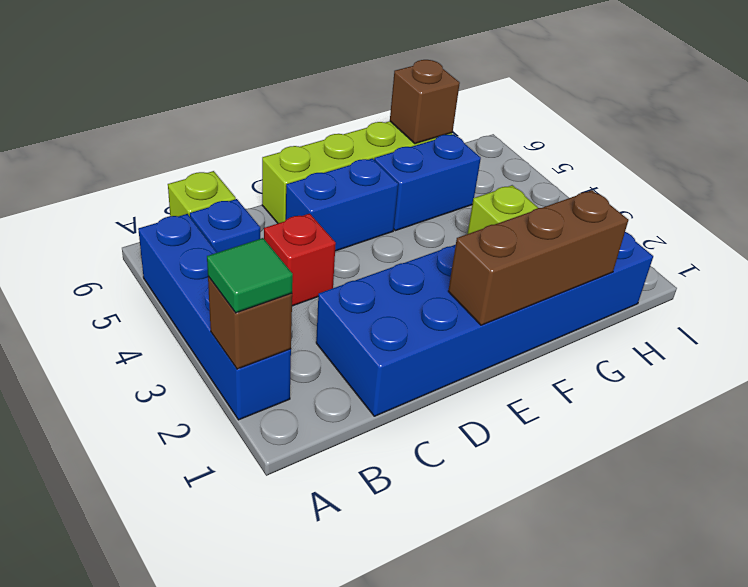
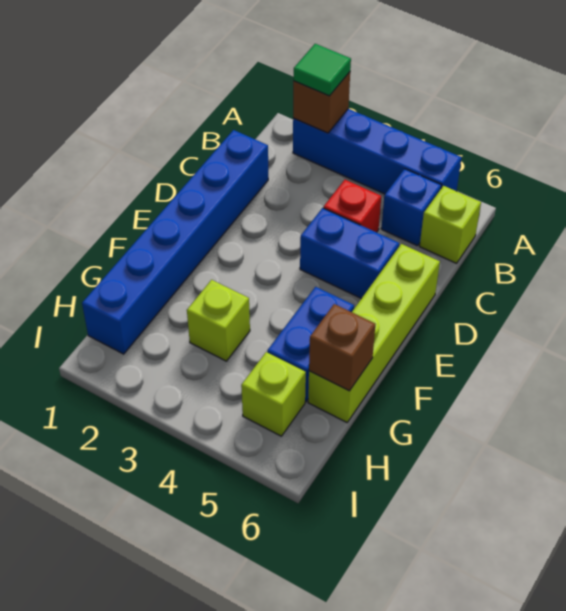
blue brick C1:H2 level 1 -> blue brick C1:H1 level 1
blue brick D5:E5 level 1 -> blue brick D4:D5 level 1
brown brick E1:G1 level 2 -> none
none -> lime brick H5 level 1

